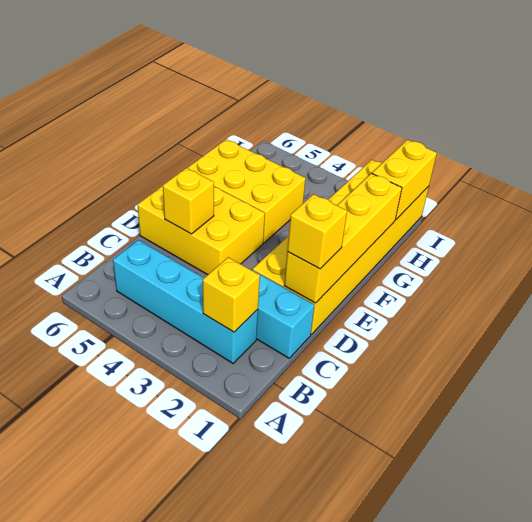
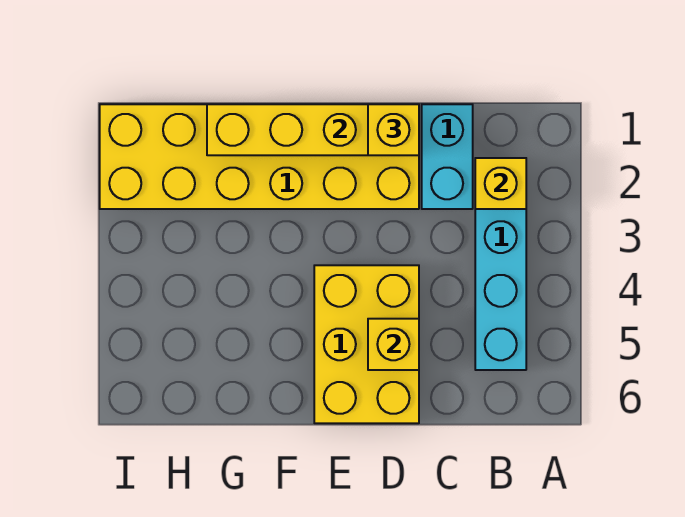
yellow brick F4:G6 level 1 -> none
yellow brick H1:I1 level 2 -> none

